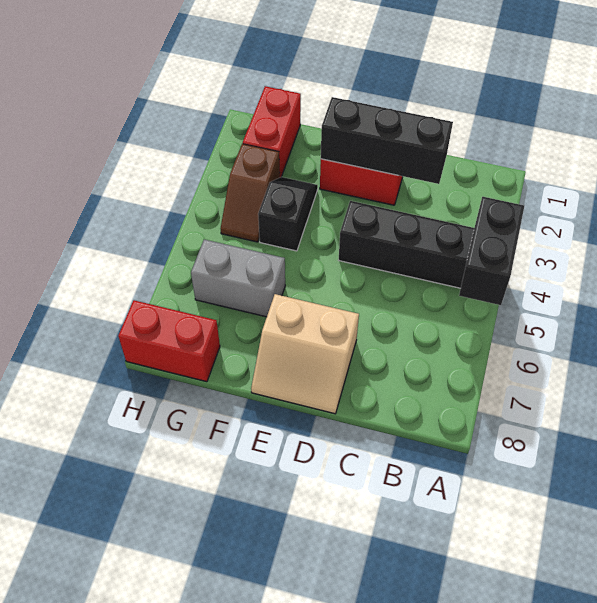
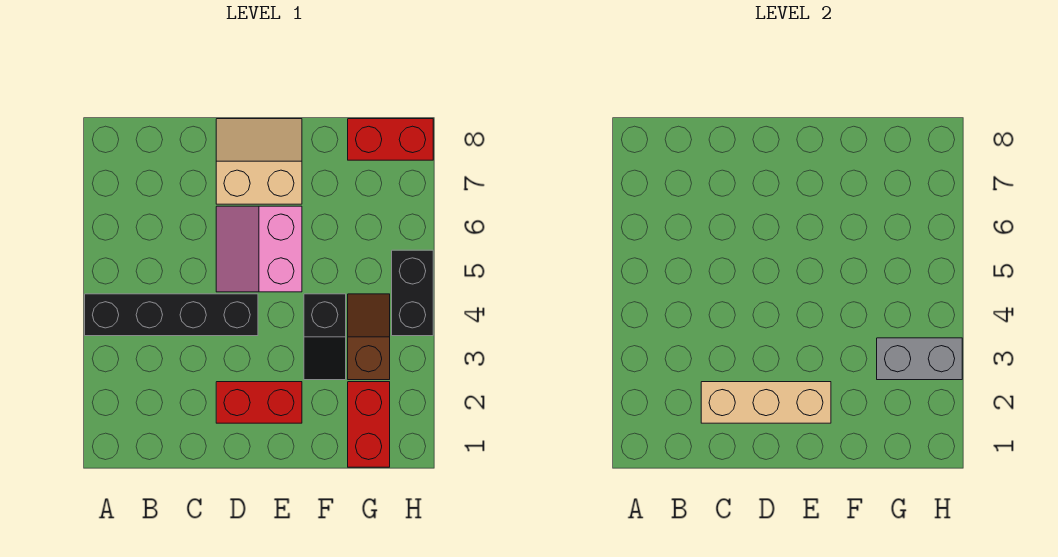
black brick A4:A5 level 2 -> black brick H4:H5 level 1
black brick C2:E2 level 2 -> tan brick C2:E2 level 2
none -> pink slope D5:E6 level 1 top E
grey brick F6:G6 level 1 -> grey brick G3:H3 level 2

